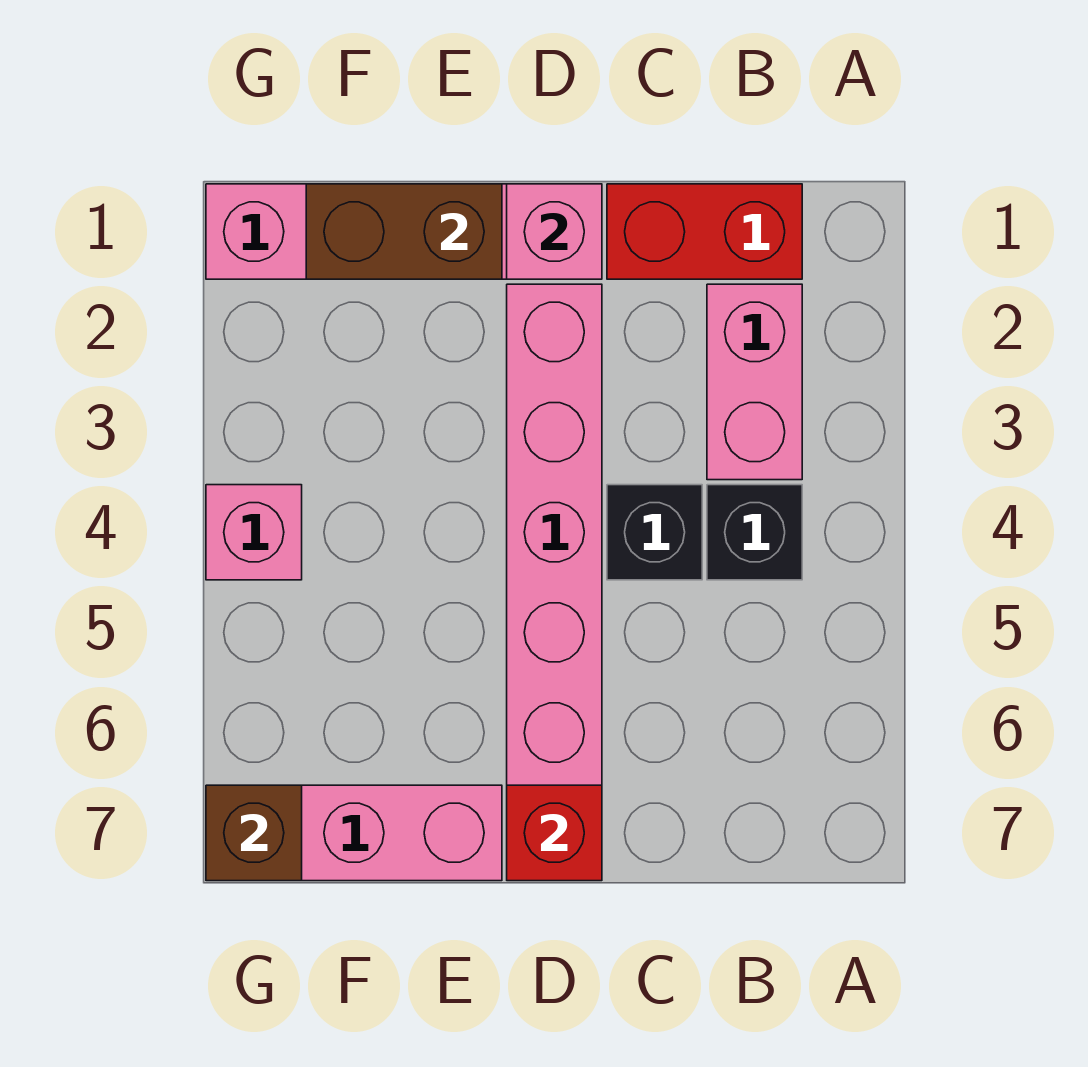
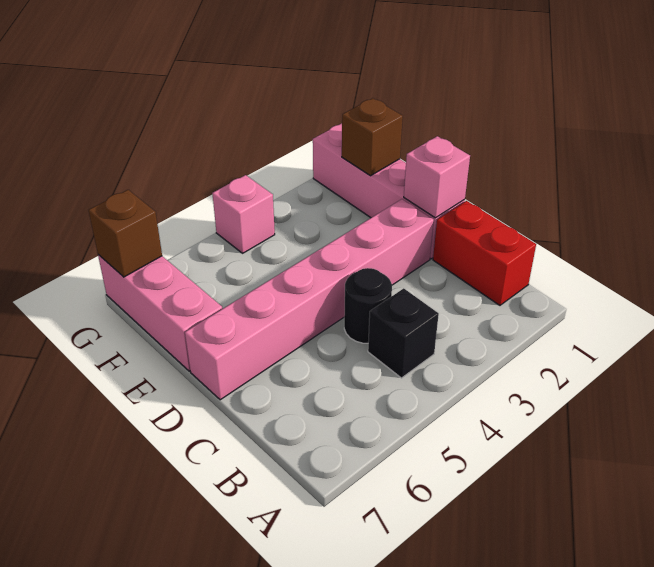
pink brick B2:B3 level 1 -> none
black brick C4 level 1 -> black round brick C4 level 1
red brick D7 level 2 -> none
brown brick E1:F1 level 2 -> brown brick F1 level 2

